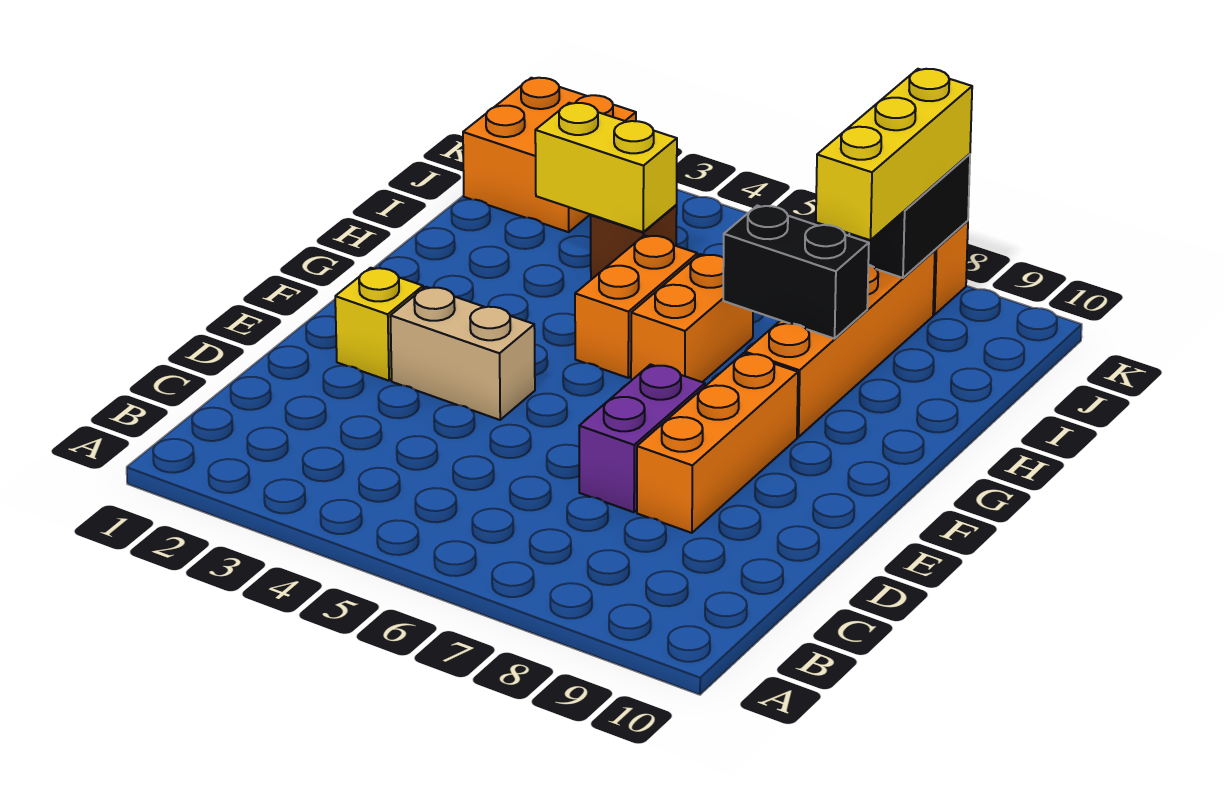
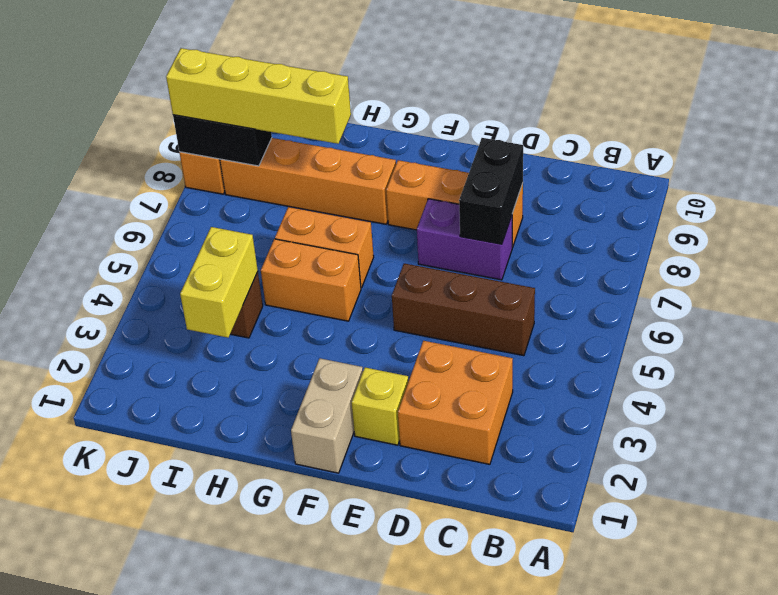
none -> brown brick C5:E5 level 1
tan brick E3:E4 level 1 -> tan brick F1:F2 level 1
black brick H7:H8 level 2 -> black brick D7:D8 level 2
yellow brick I8:K8 level 3 -> yellow brick H8:K8 level 3
orange brick J1:K2 level 1 -> orange brick C2:D3 level 1

